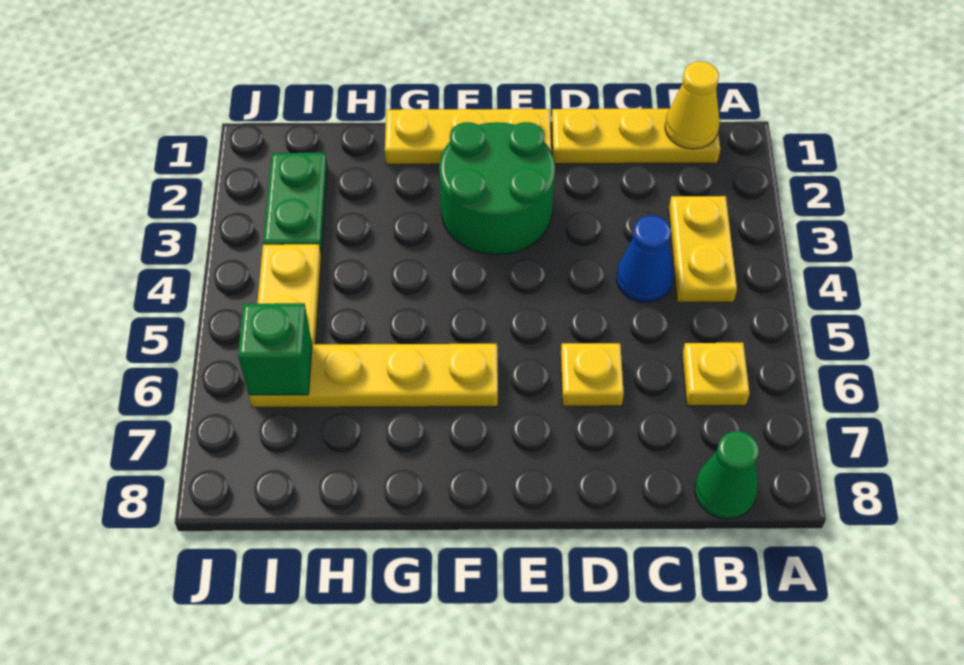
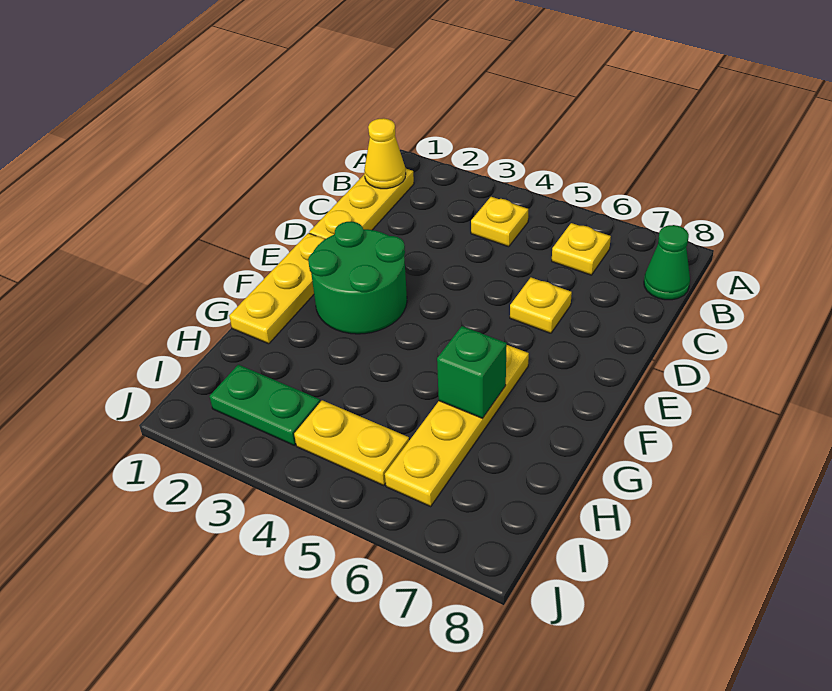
yellow plate B3:B4 level 1 -> yellow plate B4 level 1
blue cone C4 level 1 -> none
green brick I6 level 2 -> green brick G6 level 2

